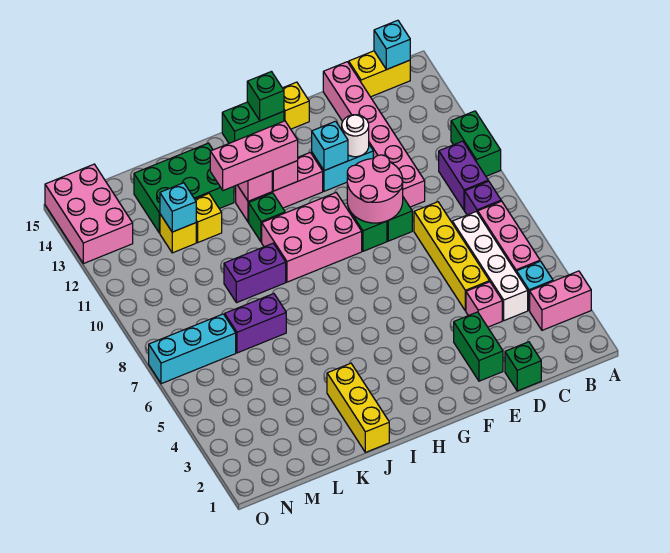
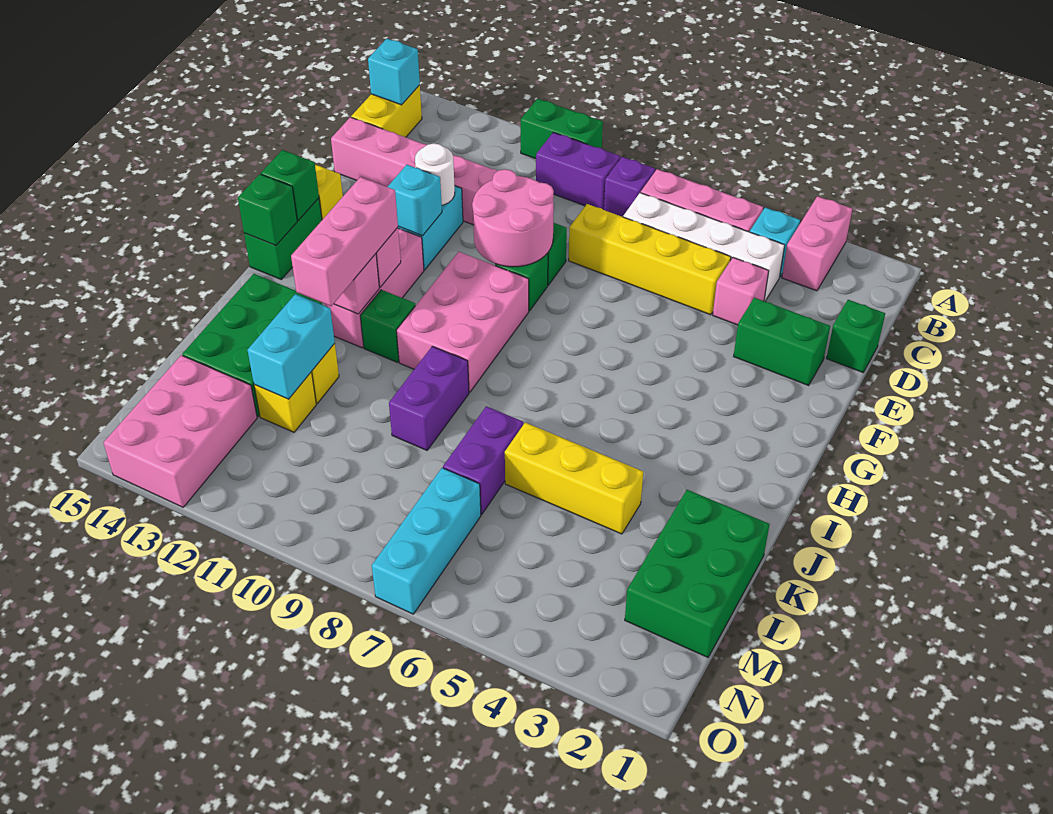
none -> green brick H15 level 2
yellow brick J1:J3 level 1 -> yellow brick K4:K6 level 1
none -> green brick K1:M2 level 1
cyan brick L12 level 2 -> cyan brick K12:L12 level 2
pink brick N13:O15 level 1 -> pink brick M13:O14 level 1

